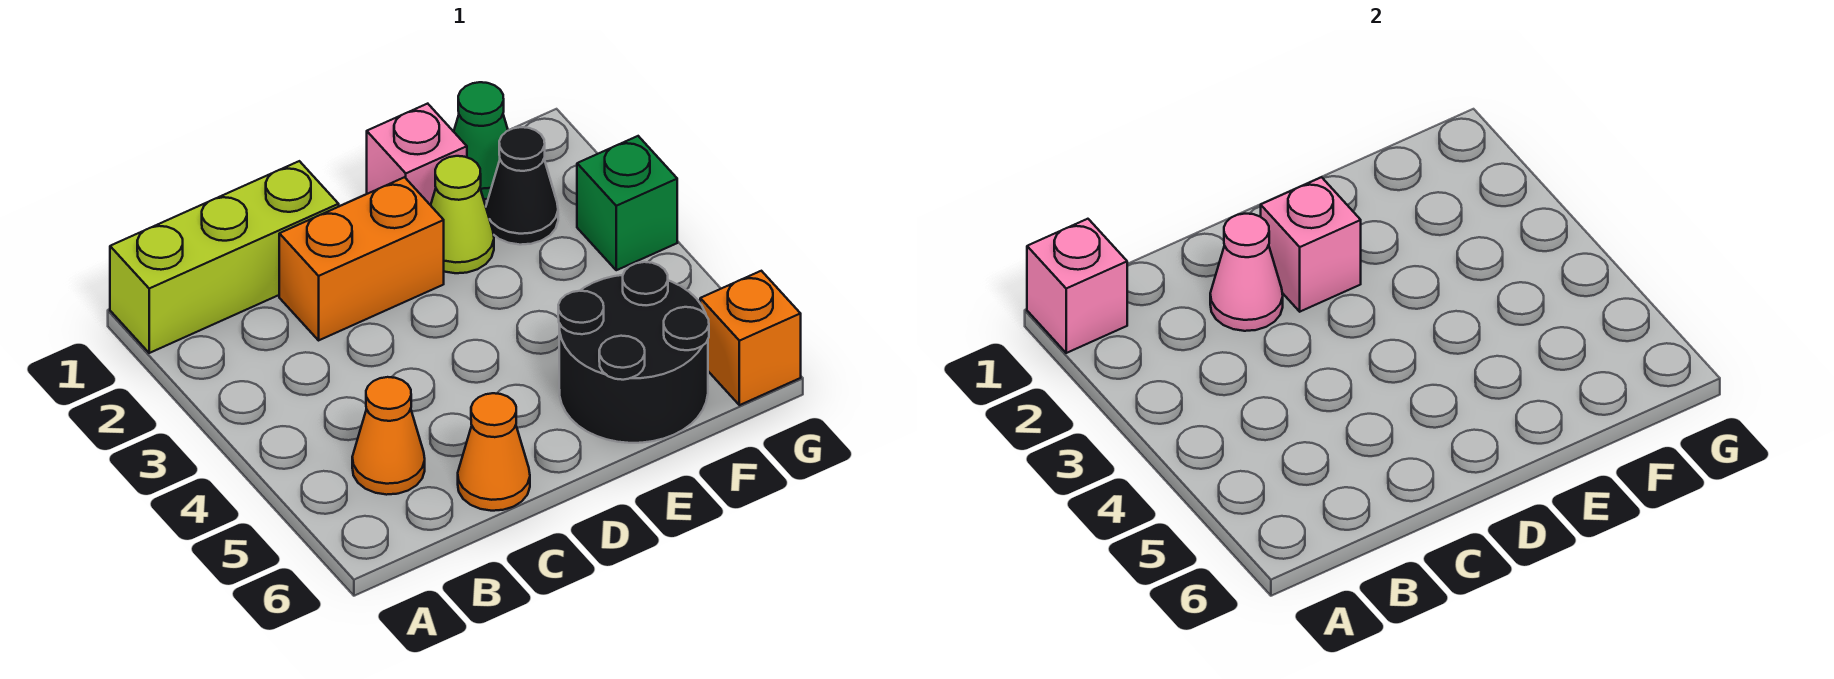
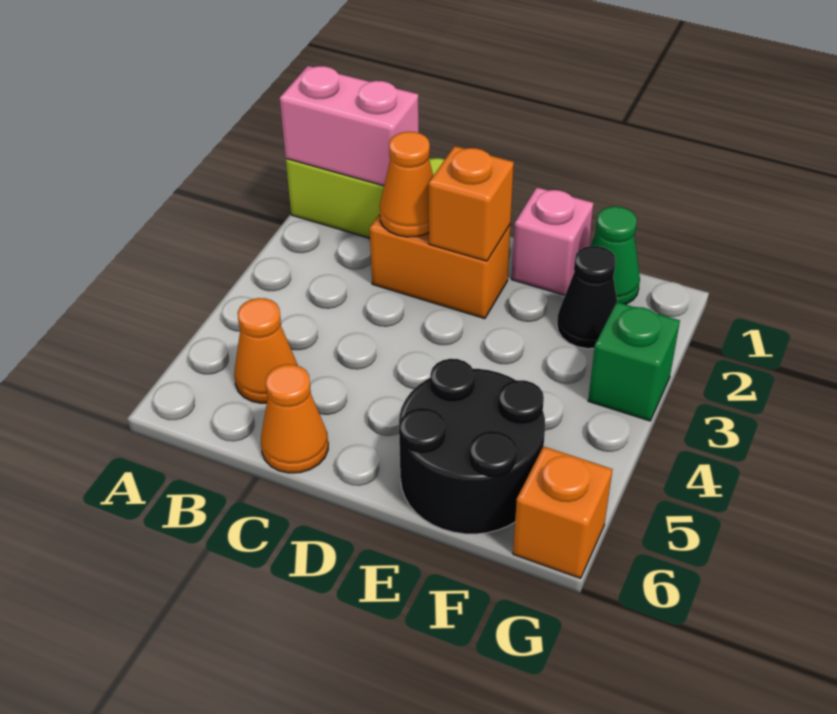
pink brick A1 level 2 -> pink brick A1:B1 level 2
pink cone C2 level 2 -> orange cone C2 level 2
pink brick D2 level 2 -> orange brick D2 level 2
lime cone E2 level 1 -> none

